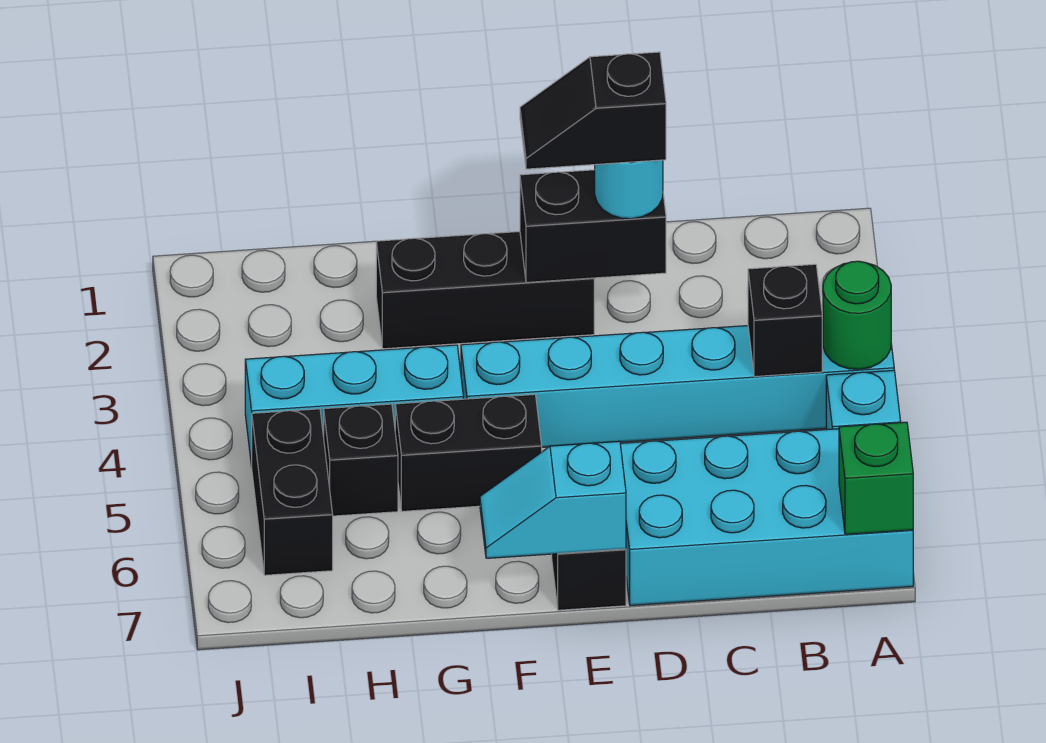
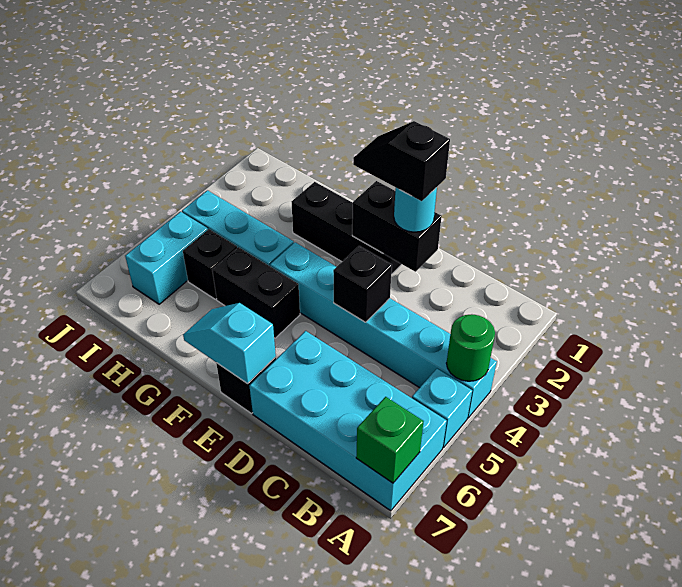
black brick B4 level 2 -> black brick D4 level 2
black brick I5:I6 level 1 -> cyan brick I5:I6 level 1

